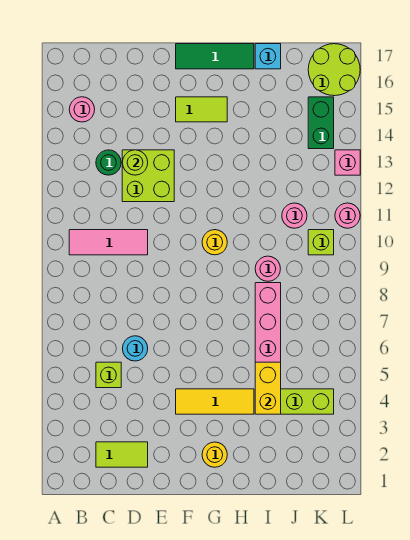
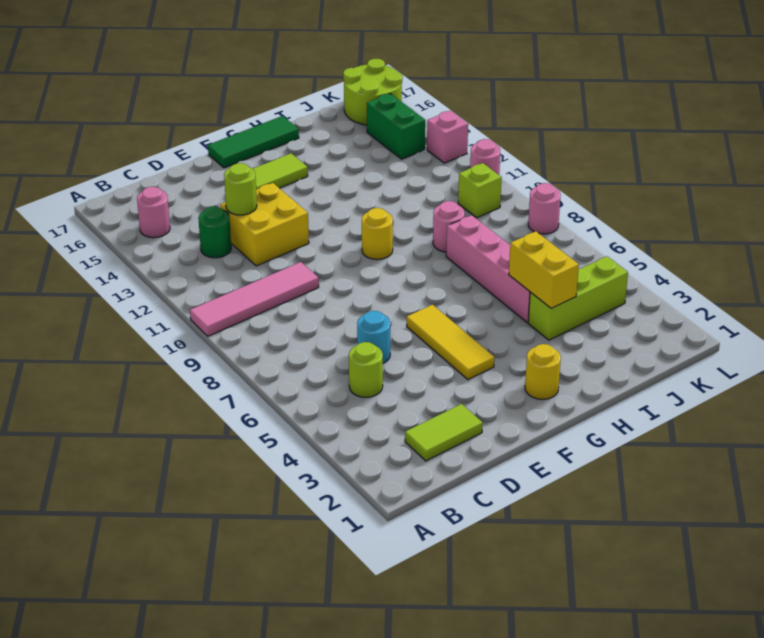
pink tile B10:D10 level 1 -> pink tile A10:D10 level 1
lime brick C5 level 1 -> lime round brick C5 level 1
lime brick D12:E13 level 1 -> yellow brick D12:E13 level 1
yellow tile F4:H4 level 1 -> yellow tile F4:F6 level 1
cyan brick I17 level 1 -> none
pink round brick J11 level 1 -> pink round brick L8 level 1

